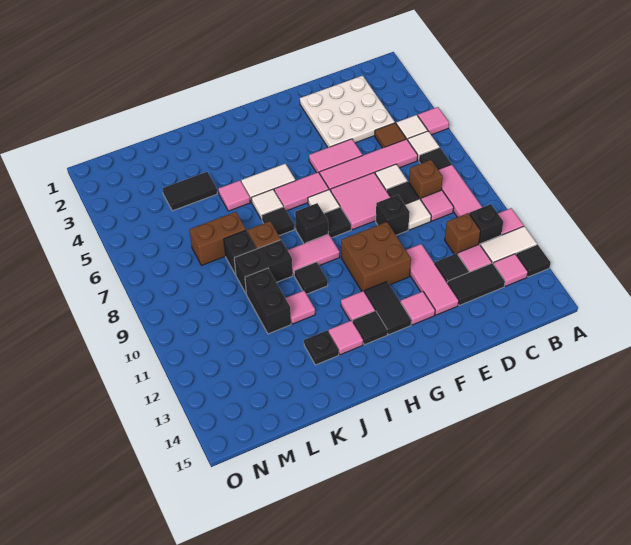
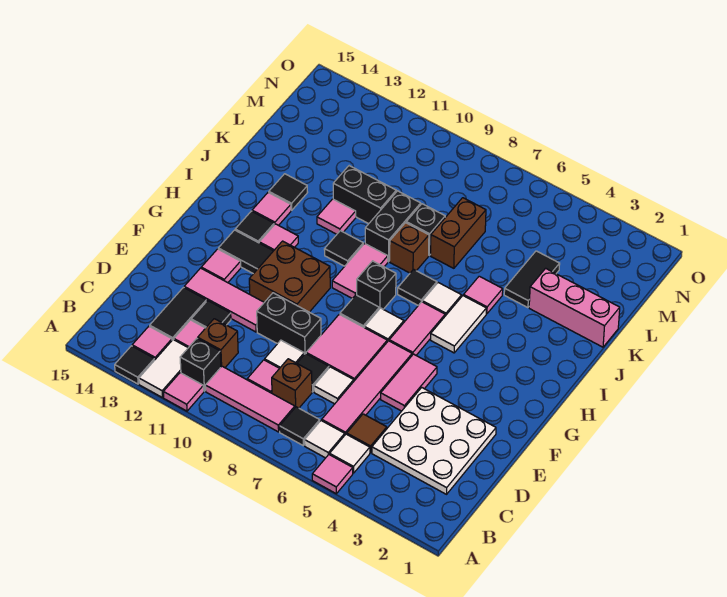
black brick E9 level 1 -> black brick E9:E10 level 1
black plate J13 level 1 -> black tile J13 level 1
none -> pink brick K1:K3 level 1

